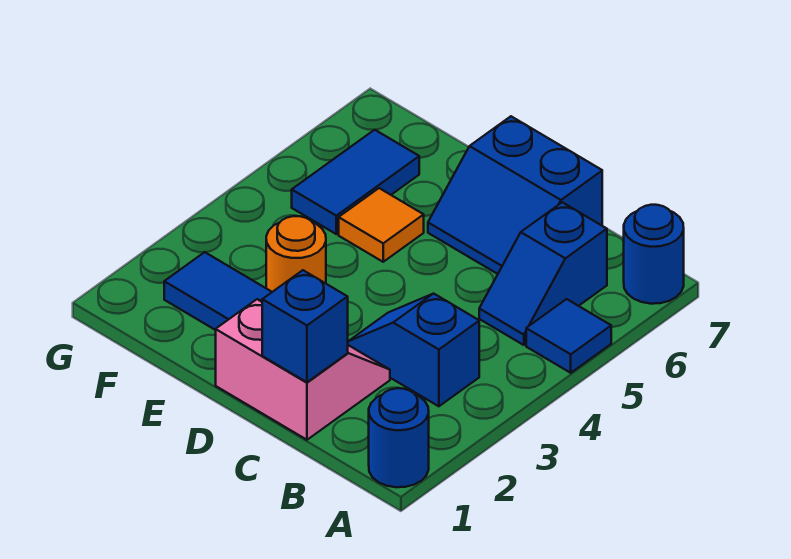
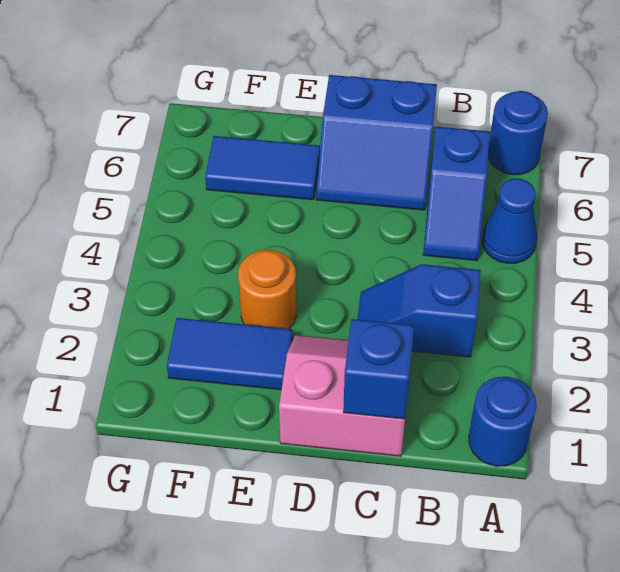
blue tile A5 level 1 -> blue cone A5 level 1
orange tile E5 level 1 -> none
blue tile F5:F6 level 1 -> blue tile E6:F6 level 1

